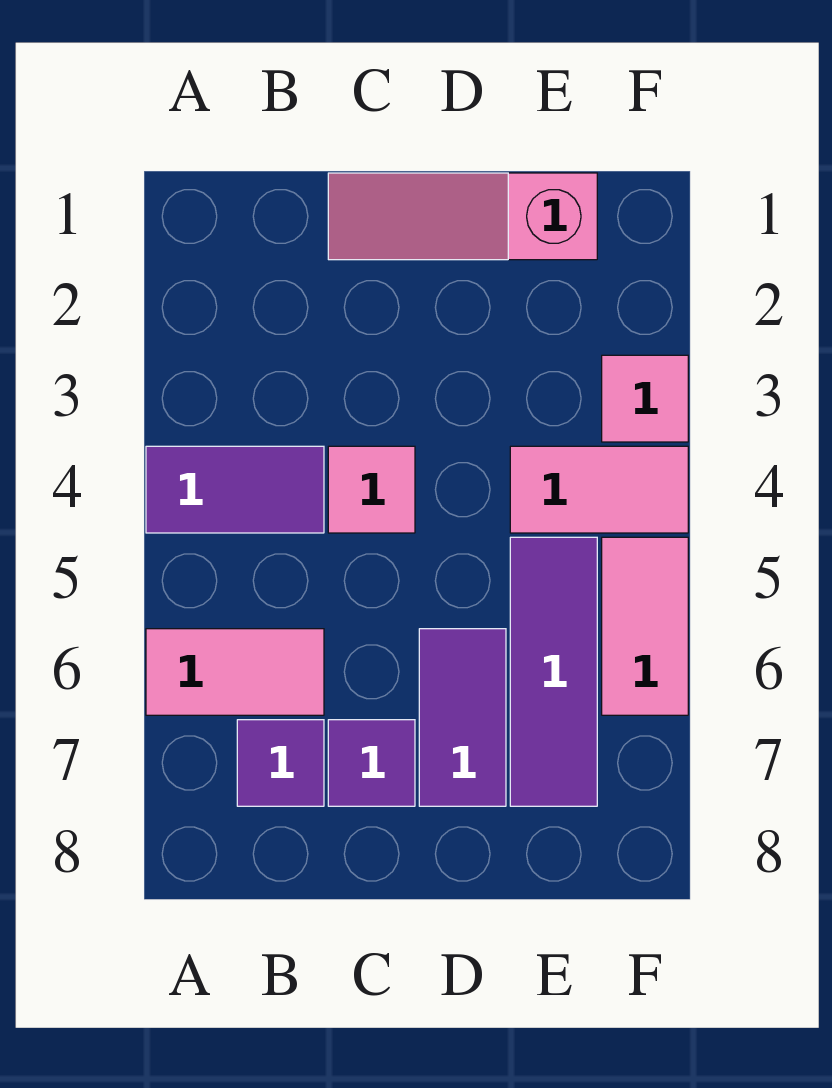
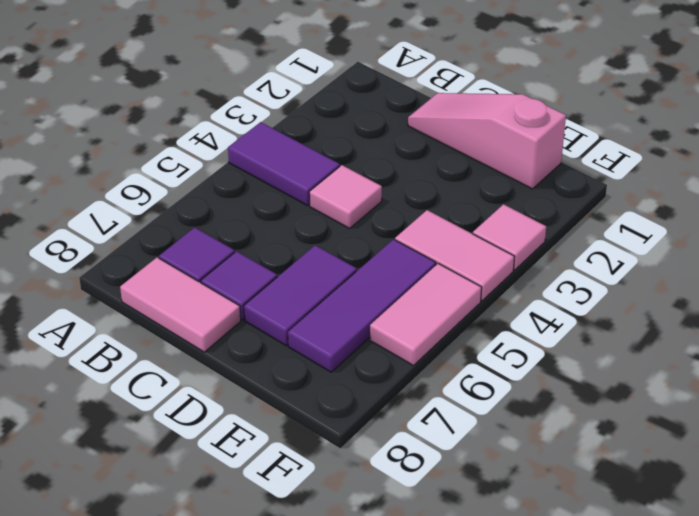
pink tile A6:B6 level 1 -> pink tile B8:C8 level 1

